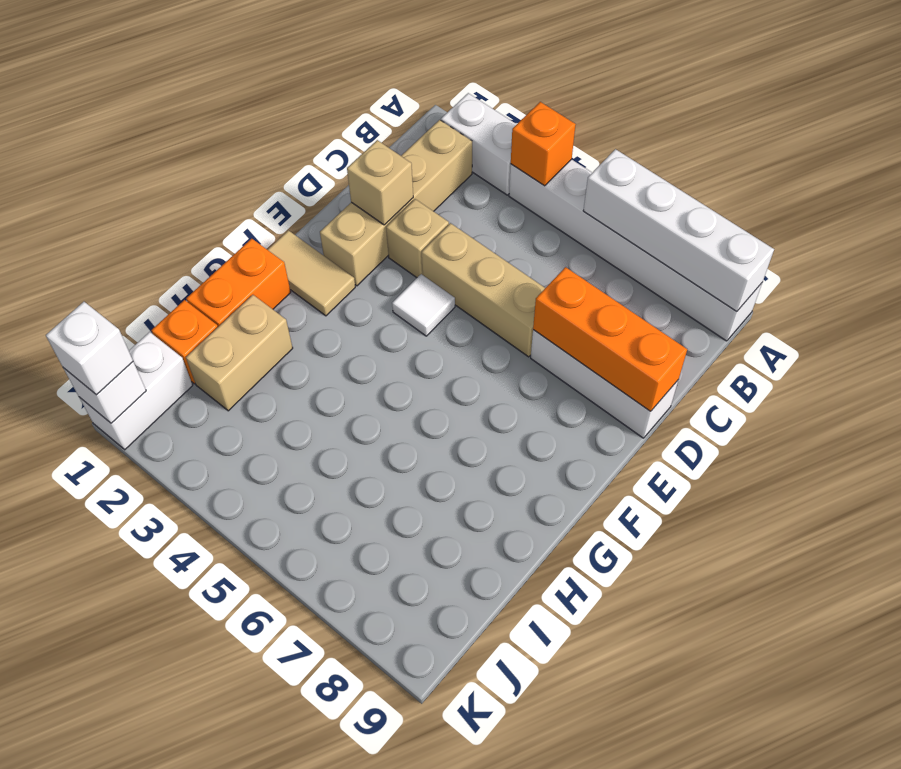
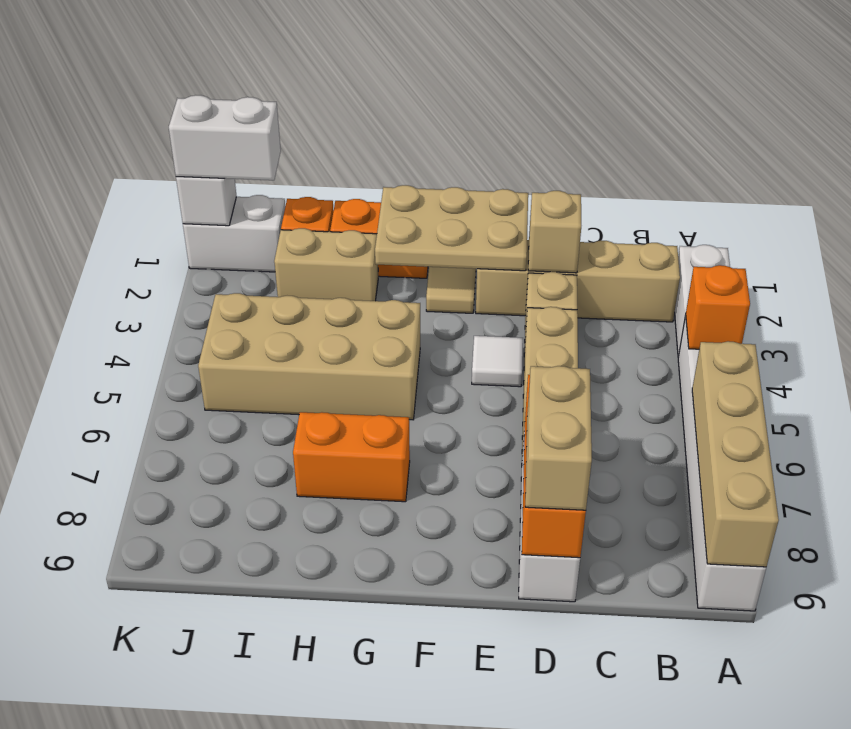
white brick A6:A9 level 2 -> tan brick A6:A9 level 2
none -> tan brick D8:D9 level 3
none -> tan plate E1:G2 level 2
none -> tan brick G4:J5 level 1
none -> orange brick G7:H7 level 1
white brick K1 level 3 -> white brick J1:K1 level 3

